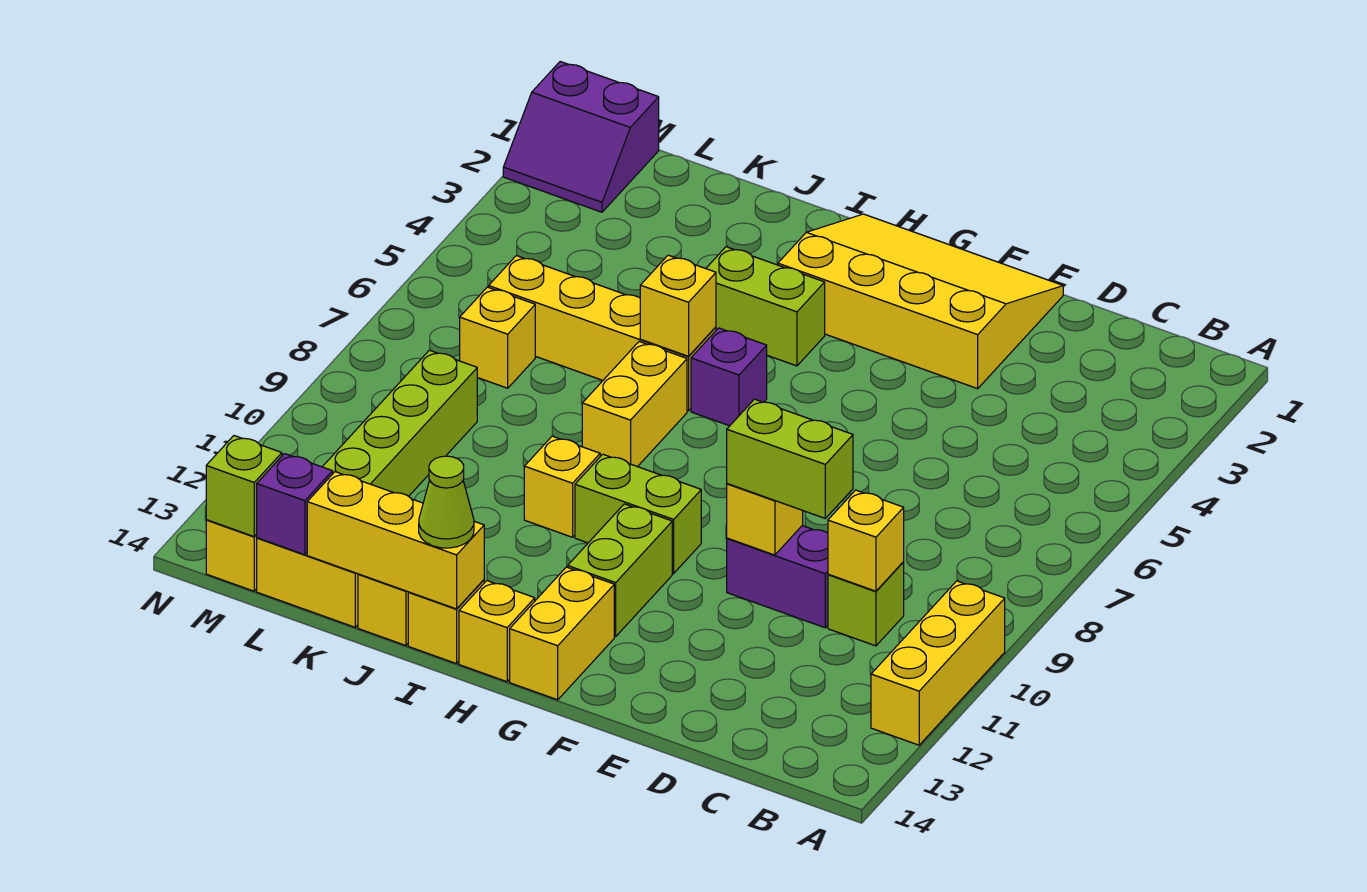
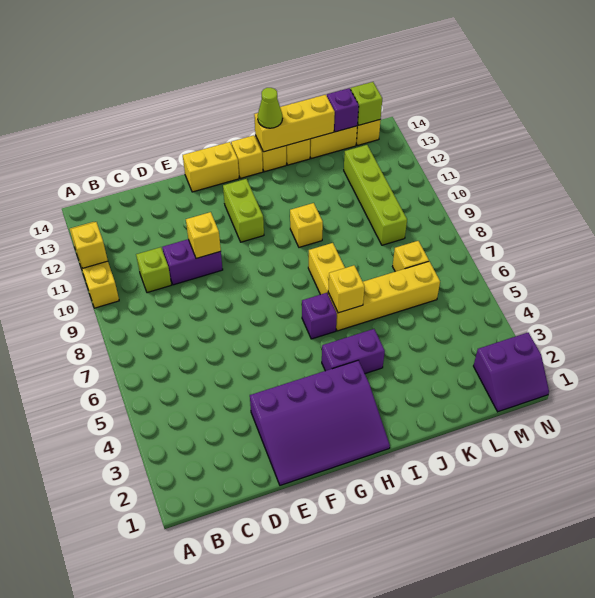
yellow brick C10 level 2 -> yellow brick A11 level 2
lime brick D10:E10 level 3 -> none
yellow slope E1:H3 level 1 top 3 -> purple slope E1:H3 level 1 top 3
lime brick G10:H10 level 1 -> none
yellow brick G13:G14 level 1 -> yellow brick F14:G14 level 1
lime brick H4:I4 level 1 -> purple brick H4:I4 level 1
purple slope M1:N2 level 1 top 1 -> purple slope M1:N2 level 1 top 2

